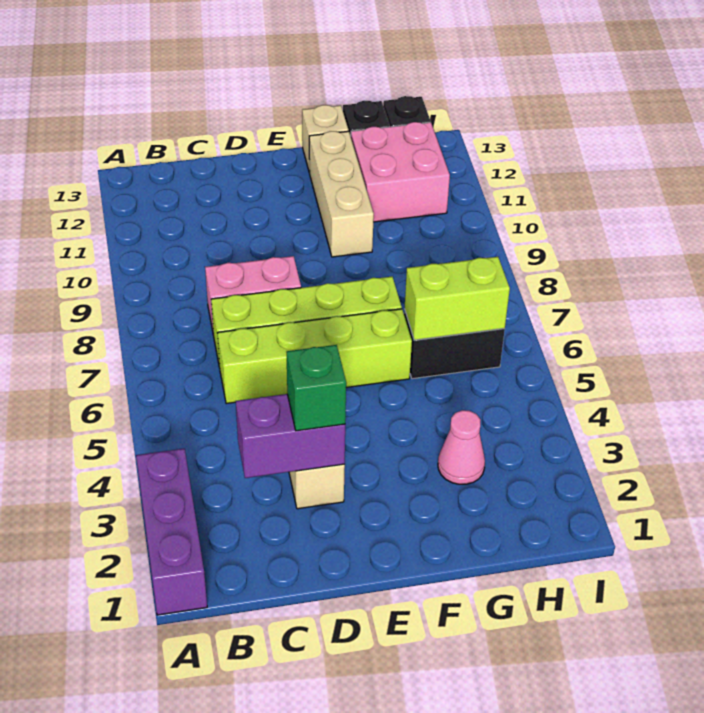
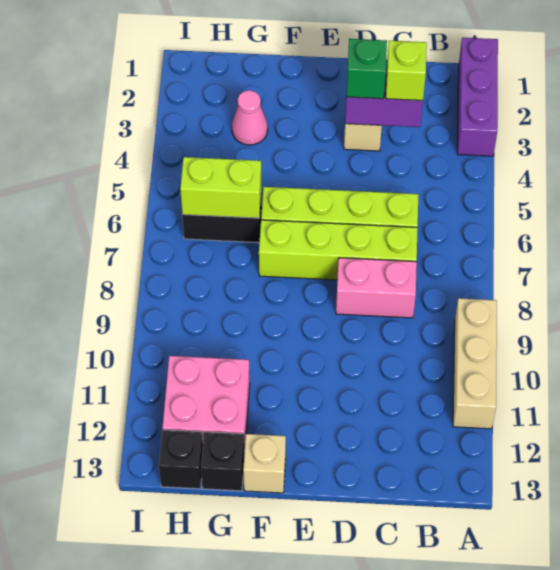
none -> lime brick C3 level 3
tan brick F10:F12 level 1 -> tan brick A9:A11 level 1

